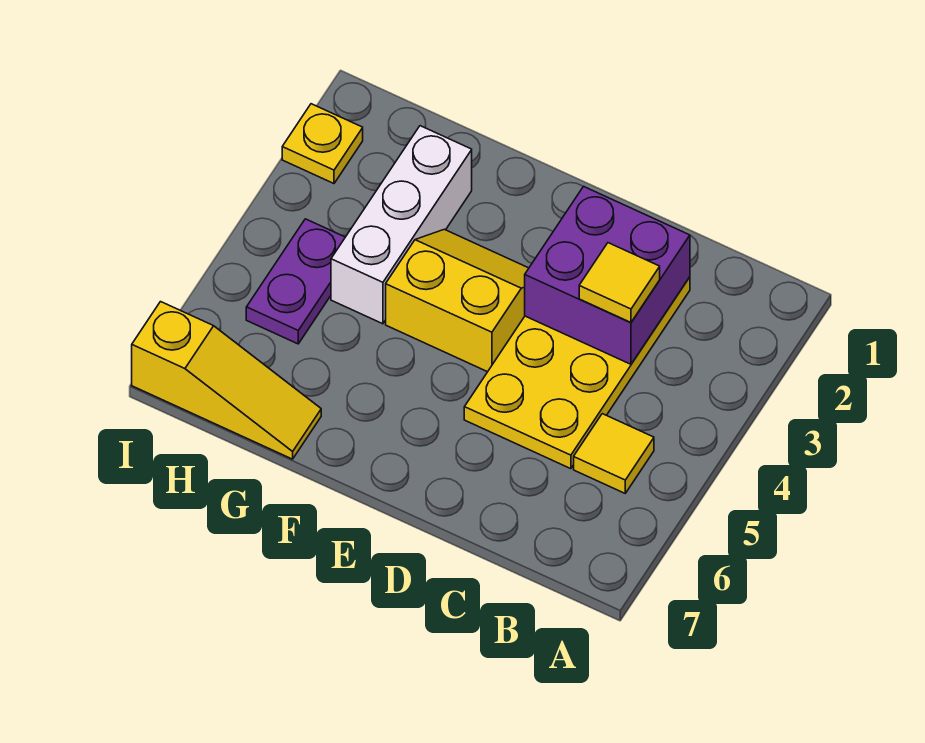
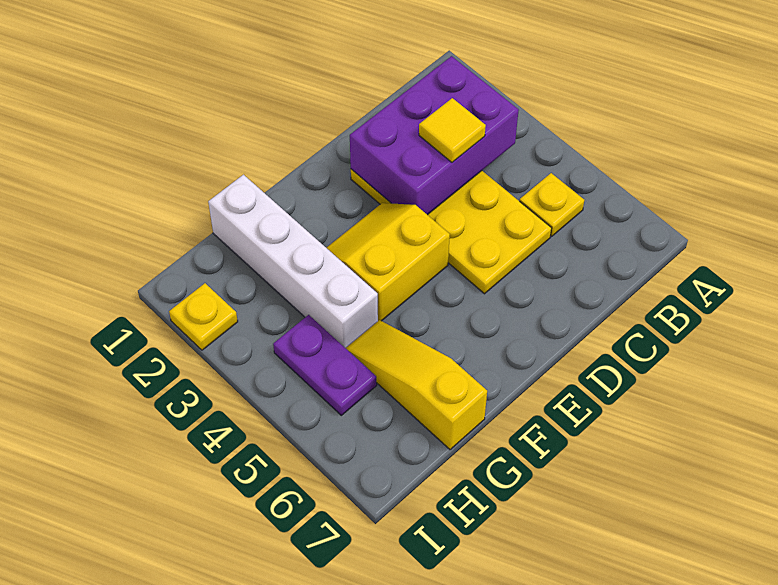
yellow tile B5 level 1 -> yellow plate B5 level 1
purple brick C2:D3 level 2 -> purple brick B2:D3 level 2
white brick G2:G4 level 1 -> white brick G1:G4 level 1
yellow slope G7:I7 level 1 top I -> yellow slope G5:G7 level 1 top 7

